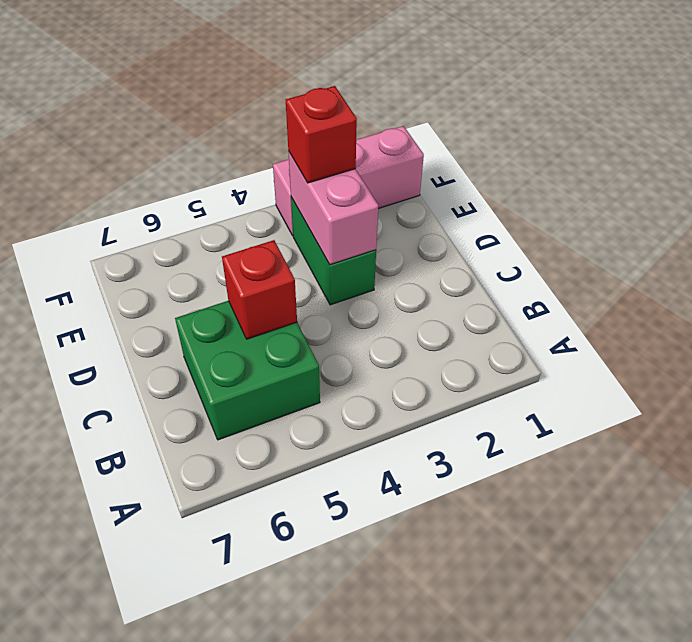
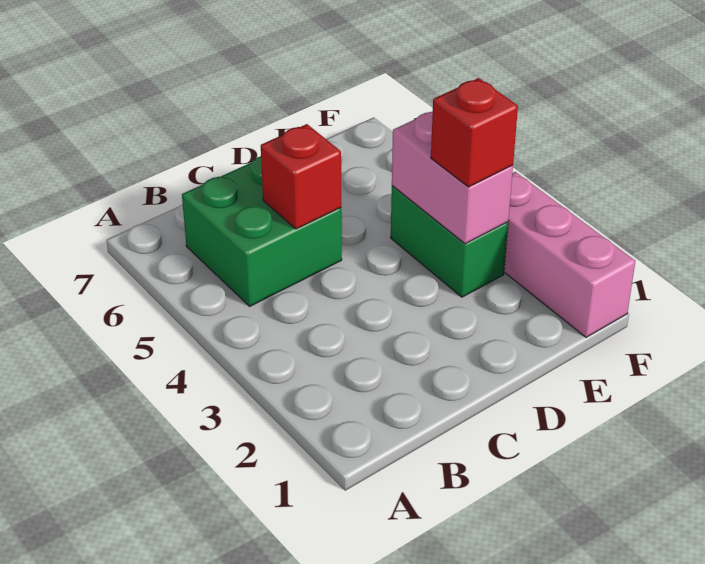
green brick D3:E3 level 1 -> green brick E3:E4 level 1
pink brick D3:E3 level 2 -> pink brick E3:E4 level 2

